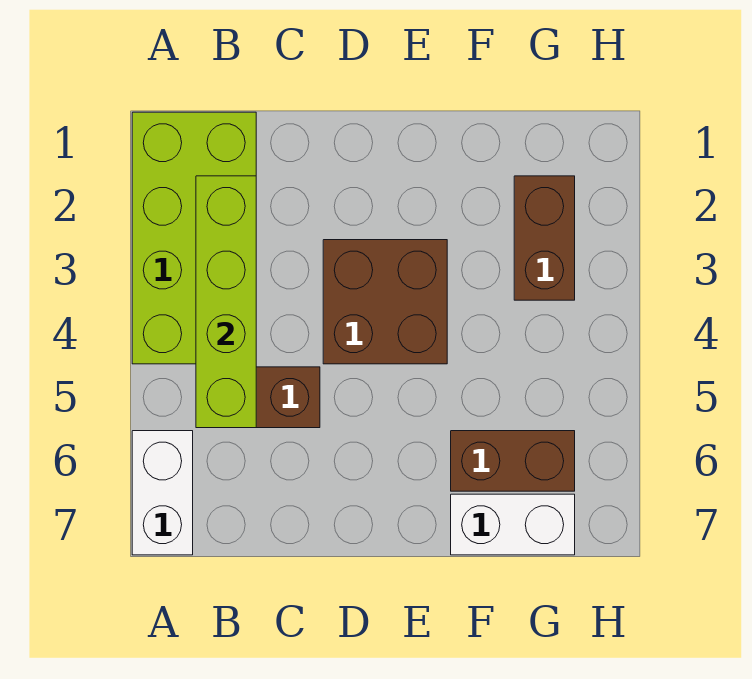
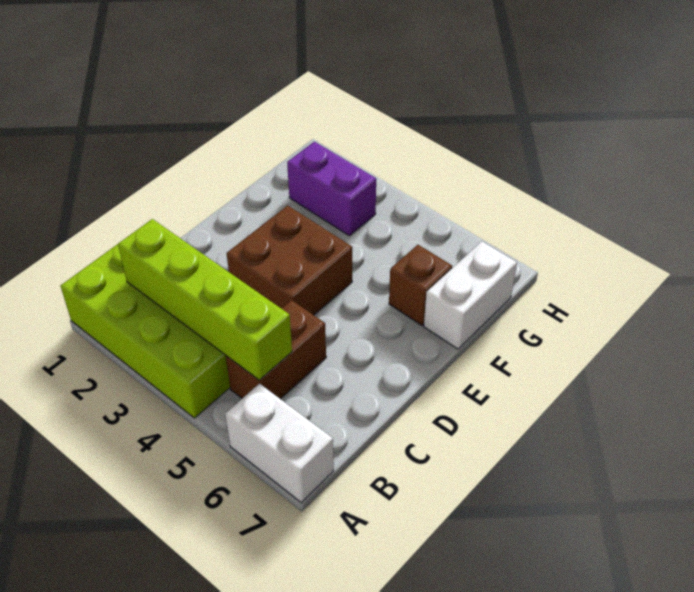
brown brick F6:G6 level 1 -> brown brick F6 level 1
brown brick G2:G3 level 1 -> purple brick G2:G3 level 1

